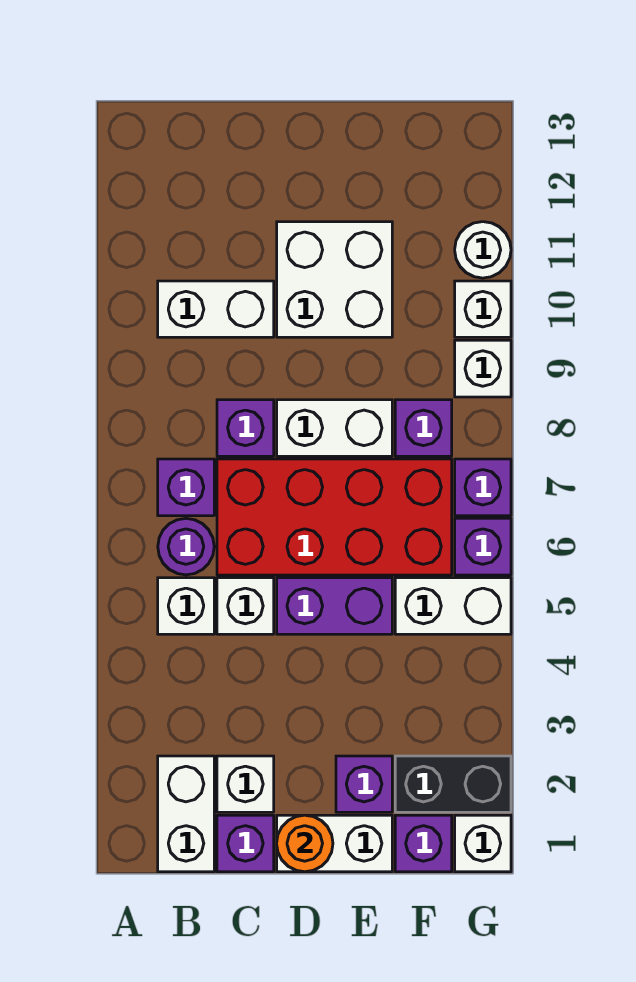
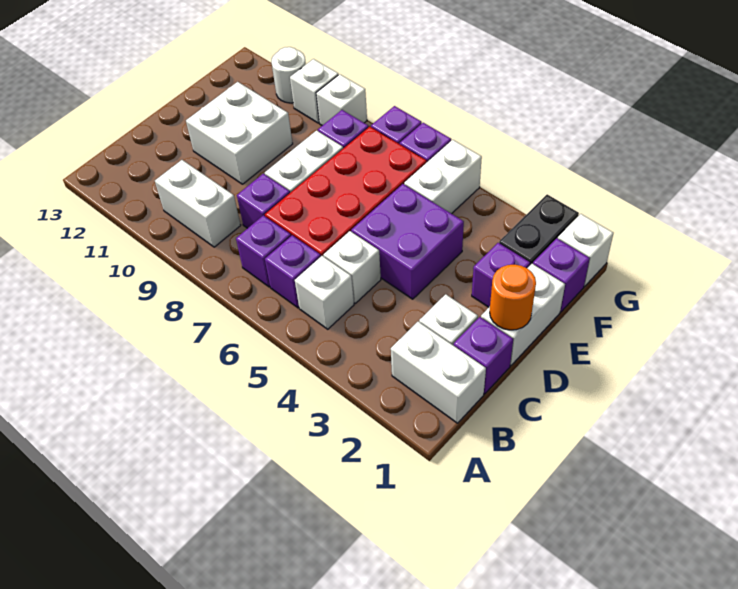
purple round brick B6 level 1 -> purple brick B6 level 1
white brick B10:C10 level 1 -> white brick B9:B10 level 1
purple brick D5:E5 level 1 -> purple brick D4:E5 level 1

